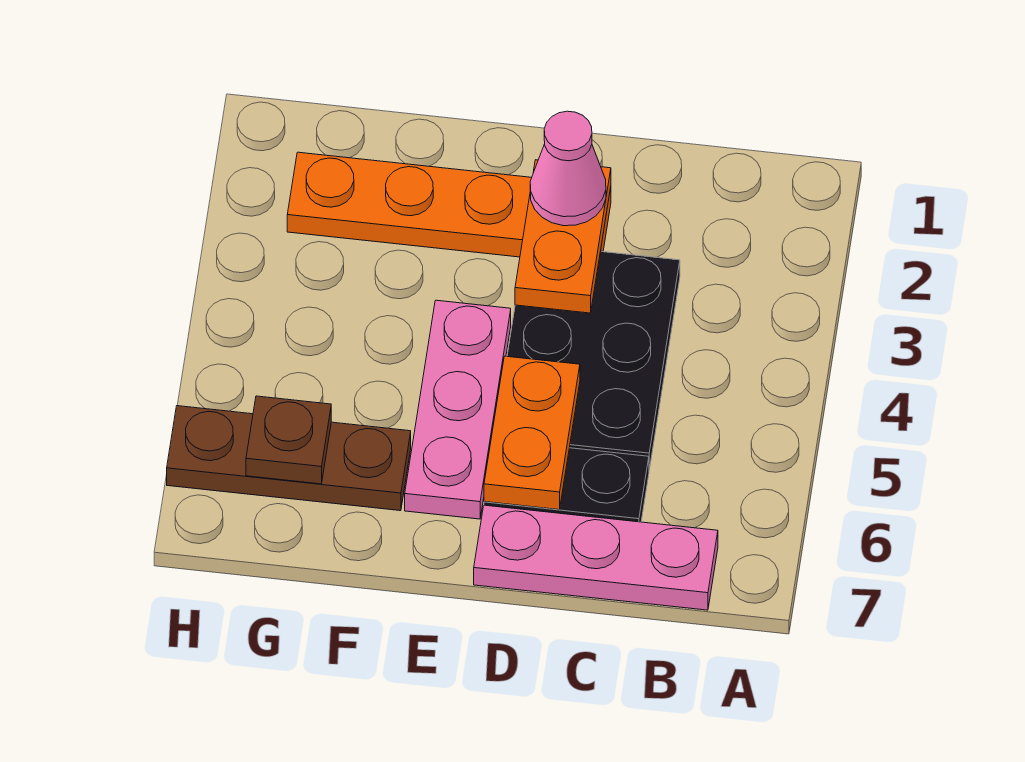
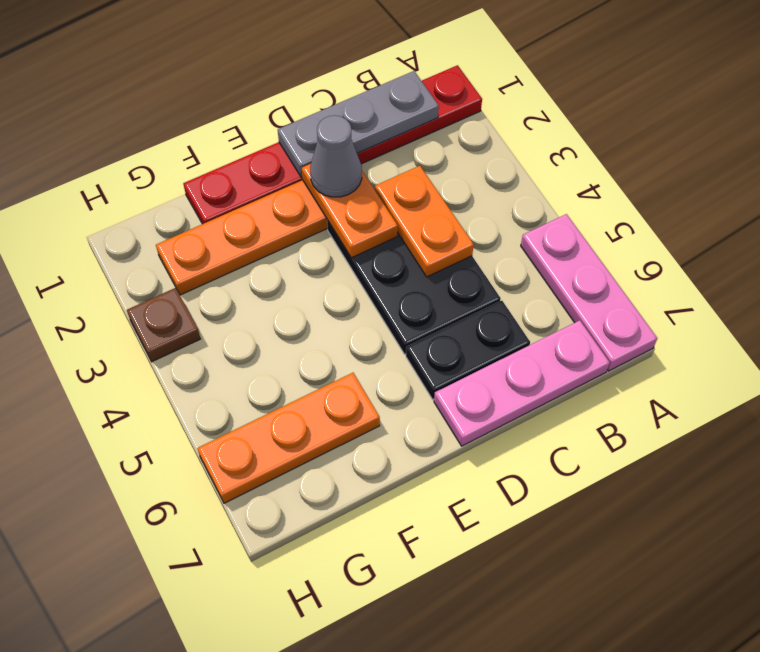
none -> red plate A1:F1 level 1
none -> grey plate B1:D1 level 2
pink cone D2 level 3 -> grey cone D2 level 3
orange plate D5:D6 level 2 -> orange plate C3:C4 level 2
pink plate E4:E6 level 1 -> pink plate A5:A7 level 1
brown plate F6:H6 level 1 -> orange plate F6:H6 level 1
brown plate G6 level 2 -> brown plate H3 level 1

